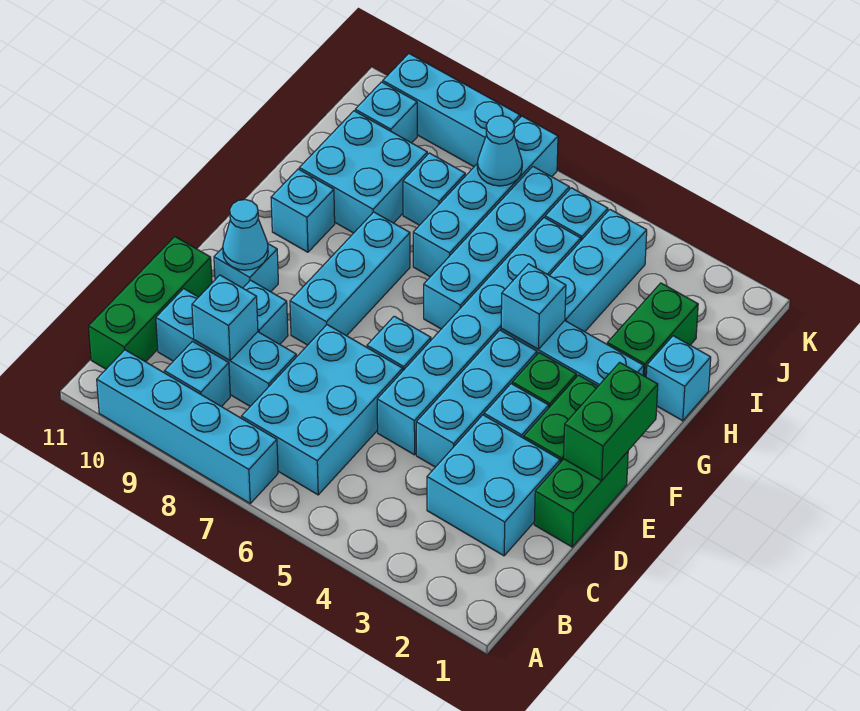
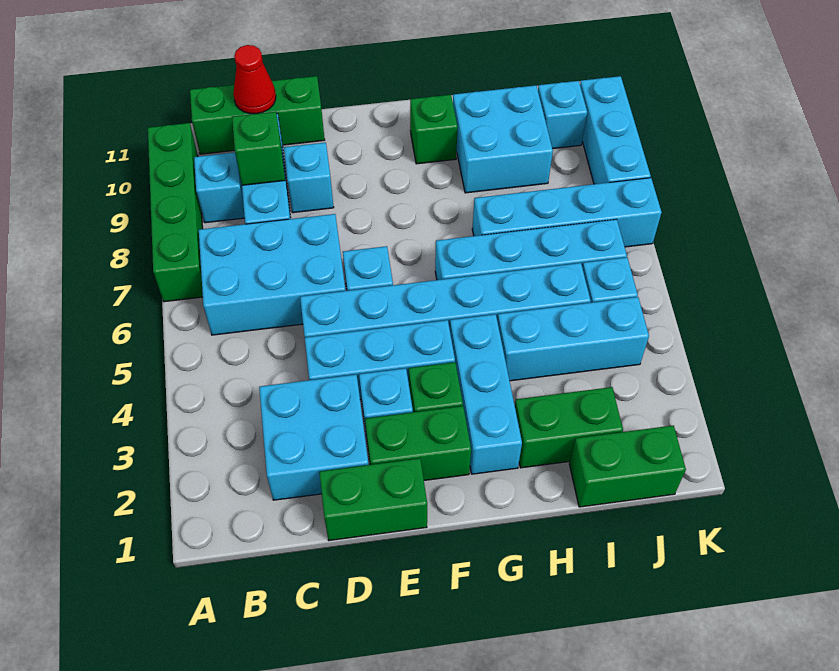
cyan brick A7:A10 level 1 -> green brick A7:A10 level 1
cyan brick C9 level 2 -> green brick C9 level 2
none -> red cone C11 level 2
green brick E1:F1 level 2 -> green brick I1:J1 level 1
cyan brick E8:G8 level 1 -> none
cyan brick E10 level 1 -> none
cyan cone E10 level 2 -> none
cyan brick G4 level 2 -> none
cyan brick G10 level 1 -> green brick G10 level 1
cyan brick H1 level 1 -> none
cyan brick I8 level 1 -> none
cyan cone J7 level 2 -> none

